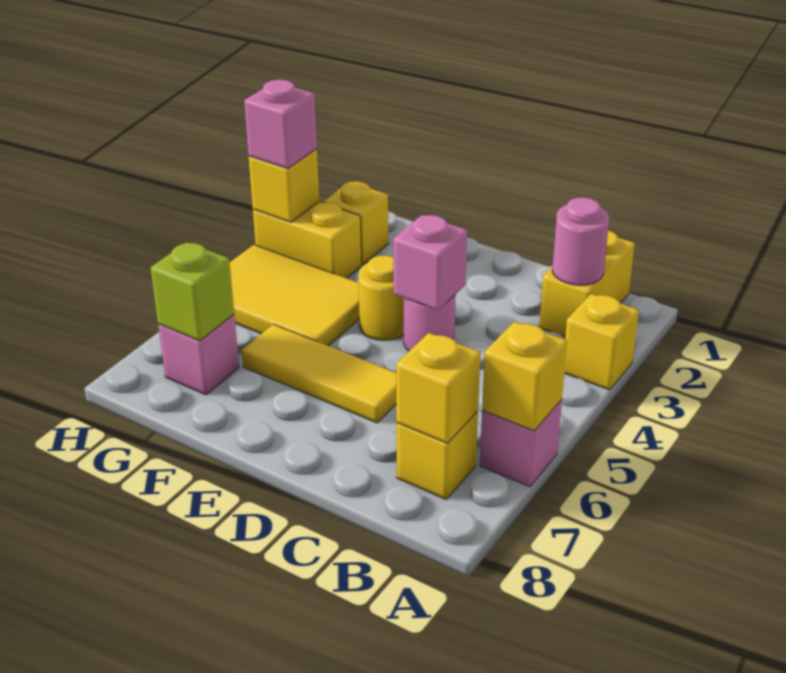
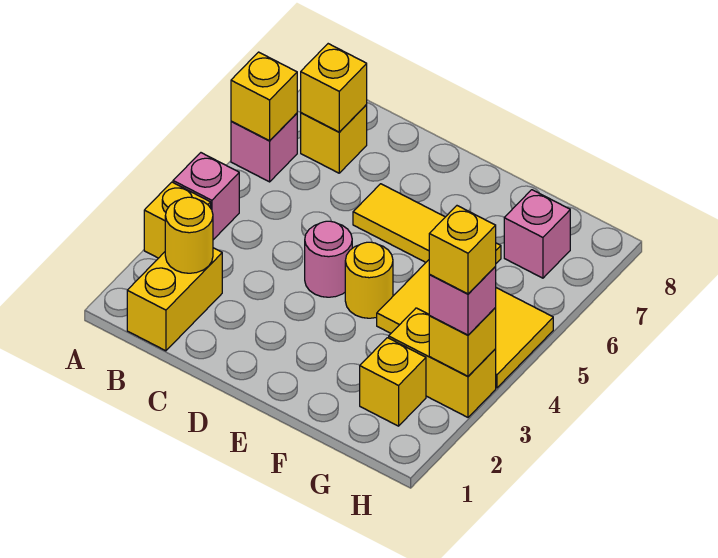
pink round brick B2 level 2 -> yellow round brick B2 level 2
pink brick D4 level 2 -> pink brick A4 level 1
lime brick G7 level 2 -> none
none -> yellow brick H3 level 4

